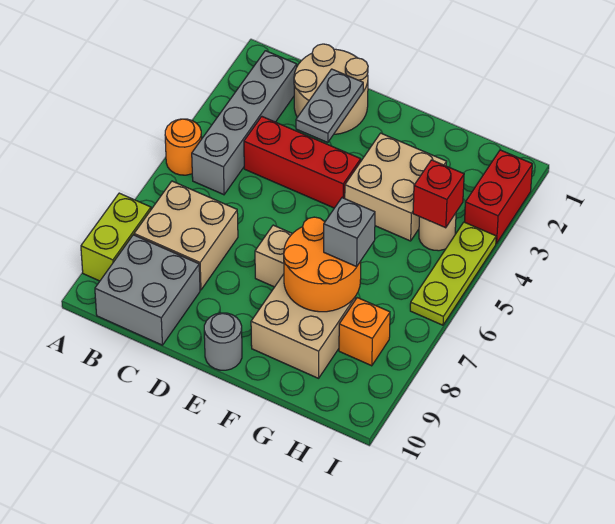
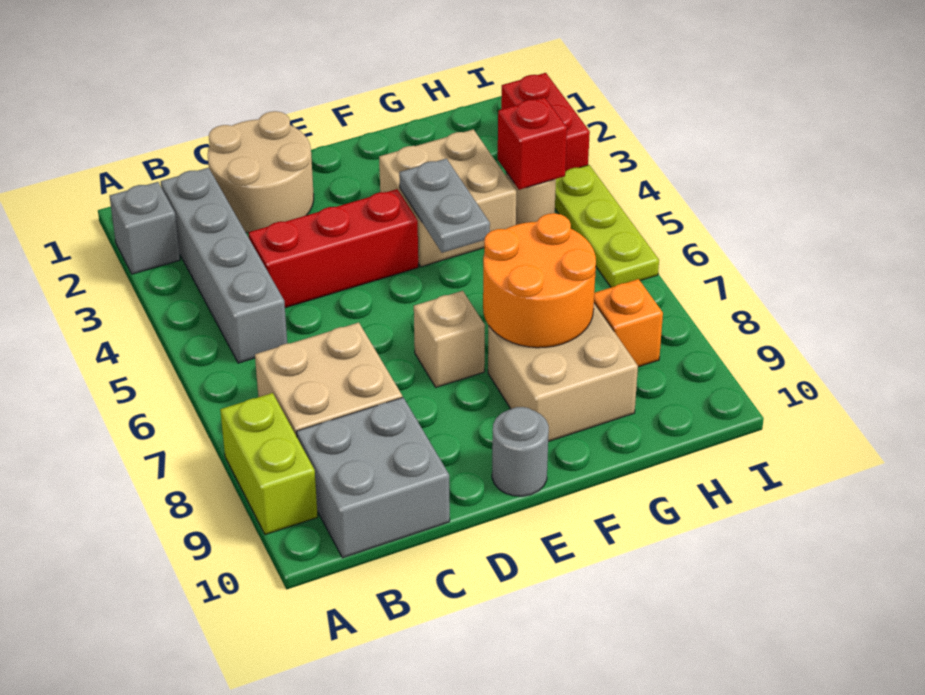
orange round brick A5 level 1 -> none
grey plate D2:D3 level 2 -> grey plate F4:F5 level 2
grey brick G7 level 3 -> grey brick A2 level 1

